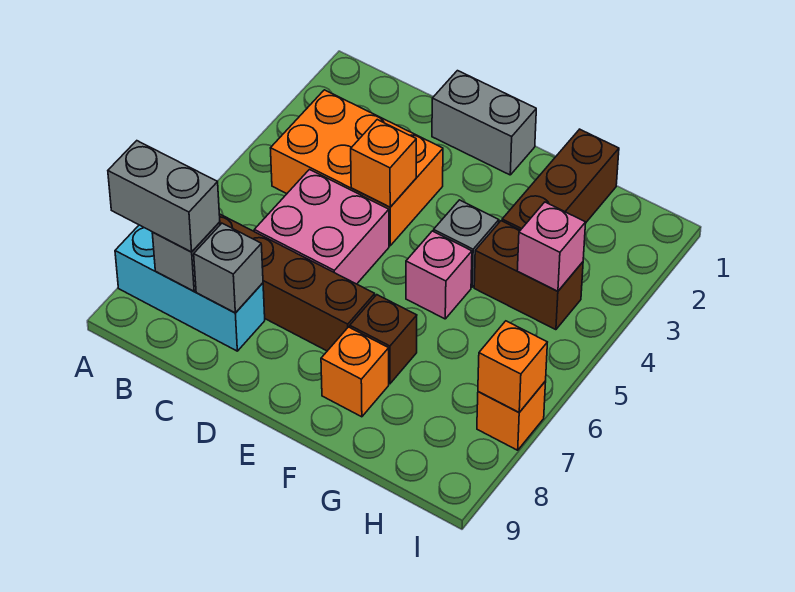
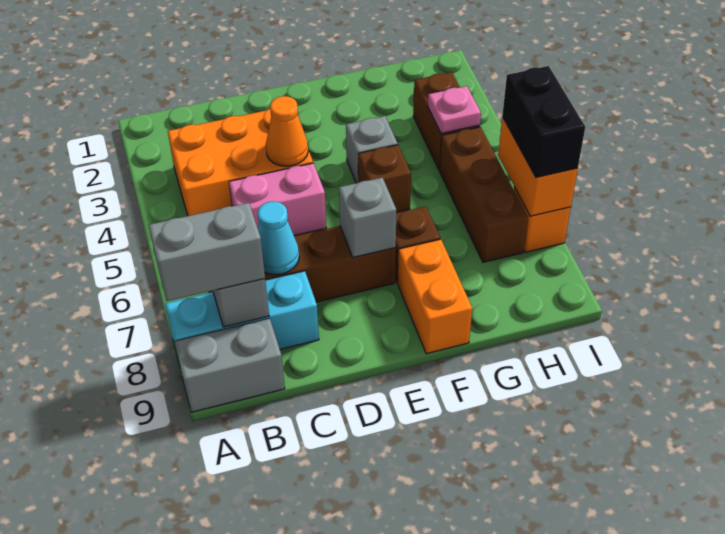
pink brick C5:D6 level 1 -> pink brick C5:D5 level 1
none -> cyan cone C7 level 2
grey brick C8 level 2 -> grey brick E7 level 2
grey brick D1:E1 level 1 -> grey brick A9:B9 level 1
orange brick D4 level 2 -> orange cone D4 level 2
pink brick F5 level 1 -> brown brick F5 level 1
orange brick F8 level 1 -> orange brick F8:F9 level 1
brown brick G1:G3 level 1 -> brown brick H5:H7 level 1
brown brick G4:H4 level 1 -> brown brick H3:H4 level 1
pink brick H4 level 2 -> pink plate H4 level 2
none -> black brick I6:I7 level 3
orange brick I7 level 2 -> orange brick I6:I7 level 2

